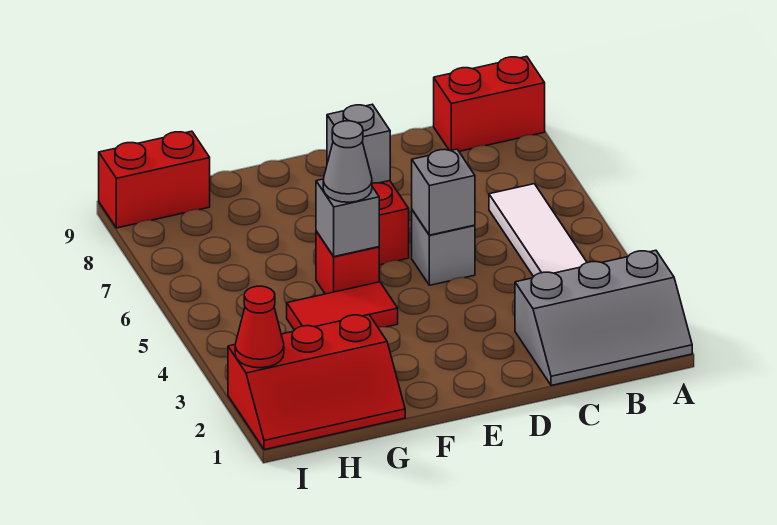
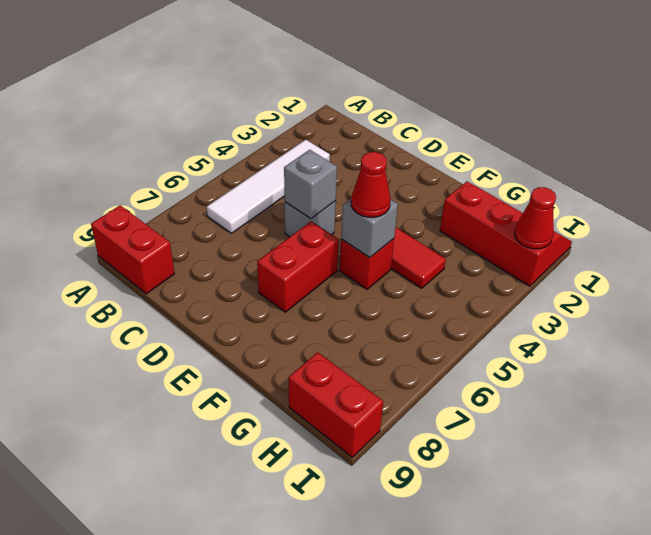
grey slope A1:C2 level 1 top 2 -> none
grey brick E7 level 2 -> none
grey cone F5 level 3 -> red cone F5 level 3

